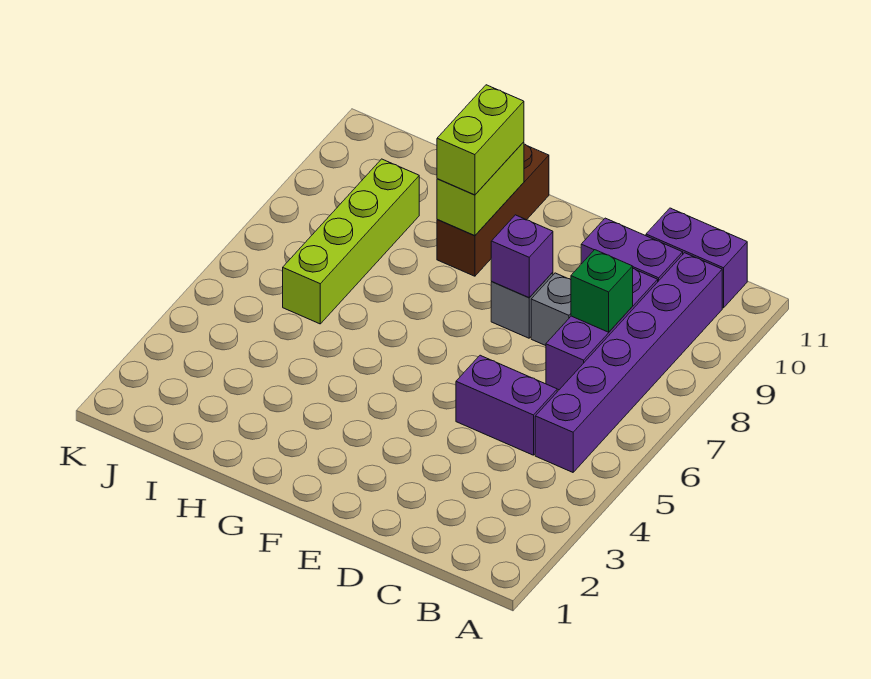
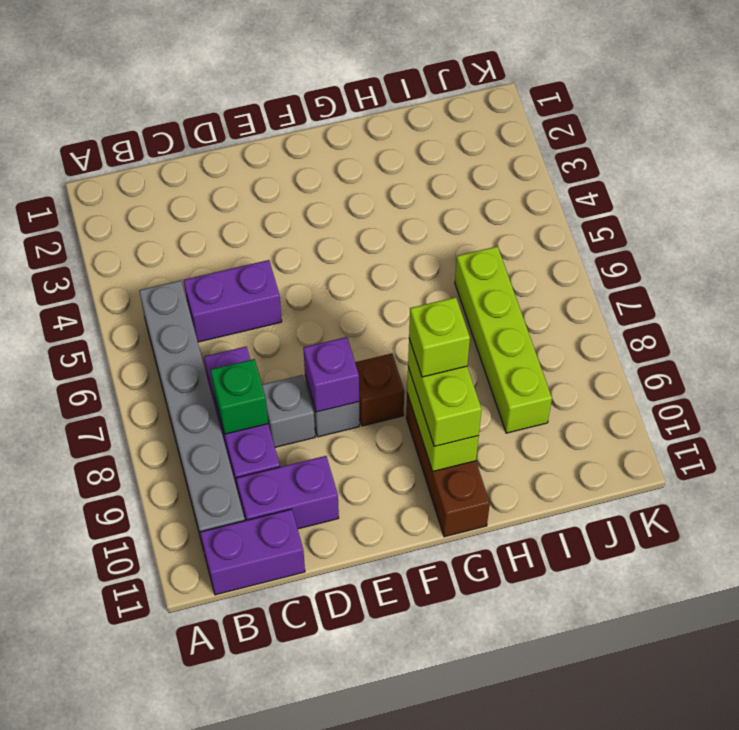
purple brick B5:B10 level 1 -> grey brick B5:B10 level 1
none -> brown brick F8 level 1
none -> lime brick G9 level 4

